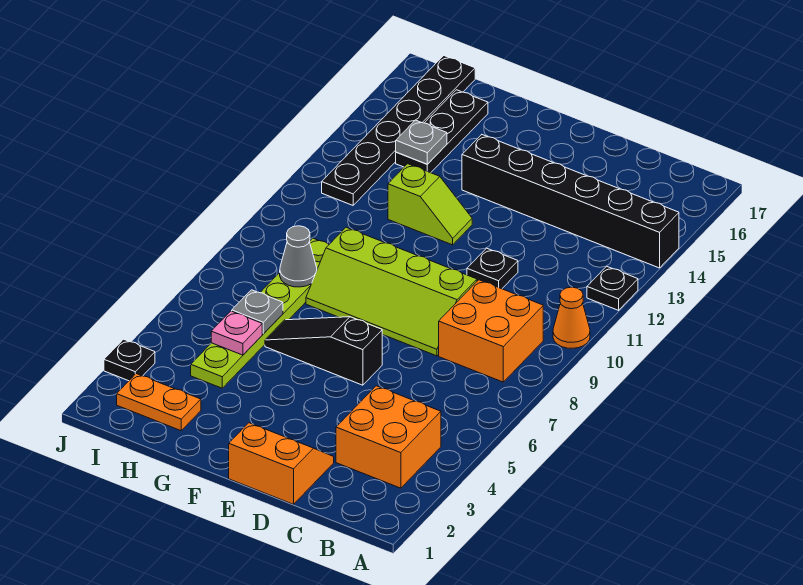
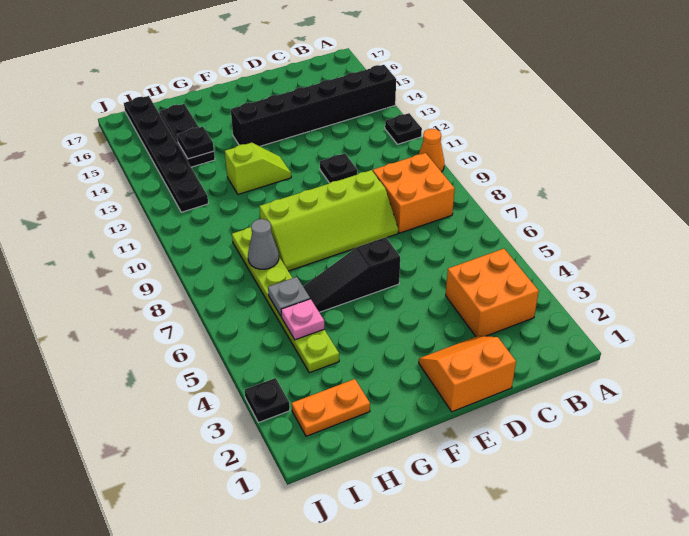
grey plate H14 level 2 -> black plate H14 level 2

